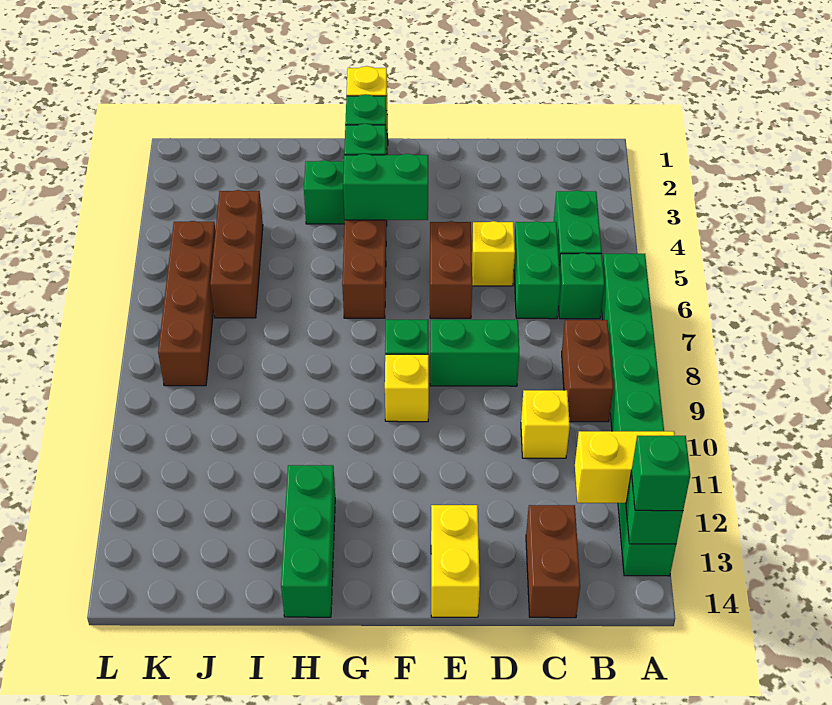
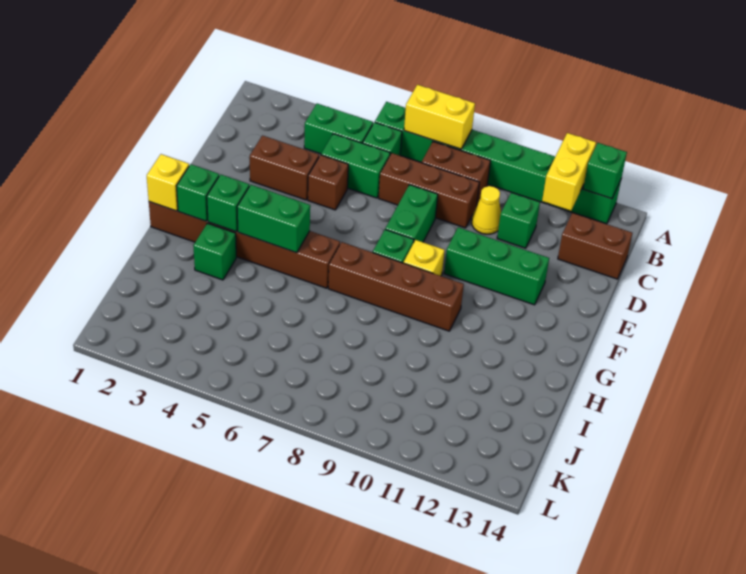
green brick A13 level 3 -> green brick C11 level 1
yellow brick C10 level 1 -> yellow cone C10 level 1
yellow brick D5 level 1 -> brown brick D5 level 1
brown brick E5:E6 level 1 -> brown brick D3:D4 level 1
yellow brick E13:E14 level 1 -> yellow brick A7:A8 level 2
green brick F4:G4 level 2 -> green brick G4:G5 level 2
green brick H12:H14 level 1 -> green brick E10:E12 level 1
brown brick J4:J6 level 1 -> brown brick C7:C9 level 1
brown brick K5:K8 level 1 -> brown brick G7:G10 level 1

